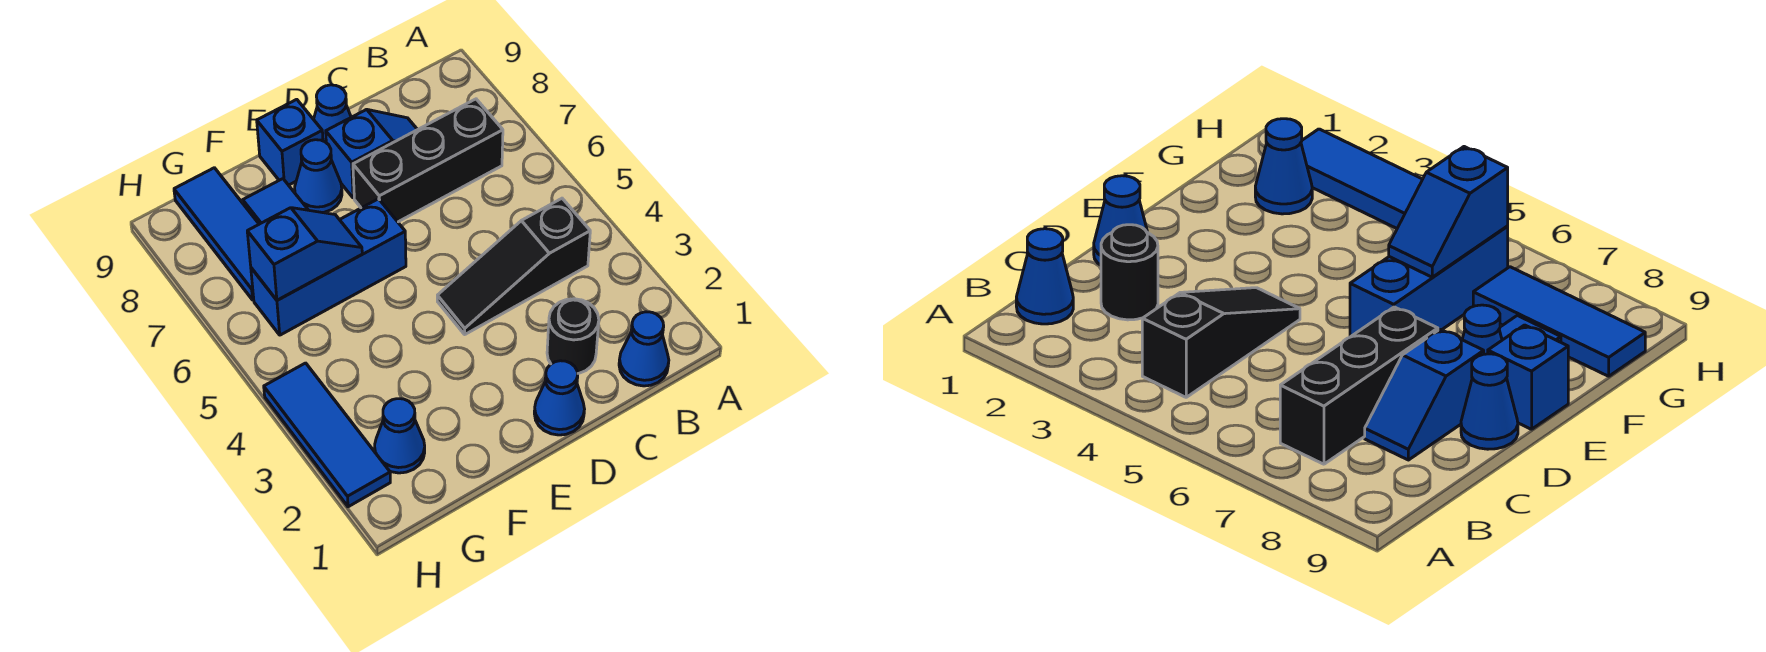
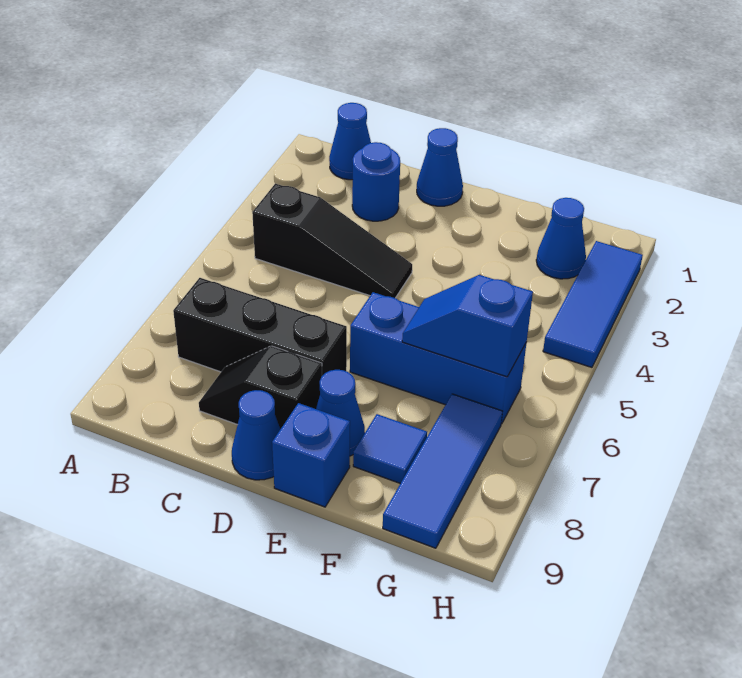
black round brick C2 level 1 -> blue round brick C2 level 1
blue slope C8:D8 level 1 top D -> black slope C8:D8 level 1 top D

